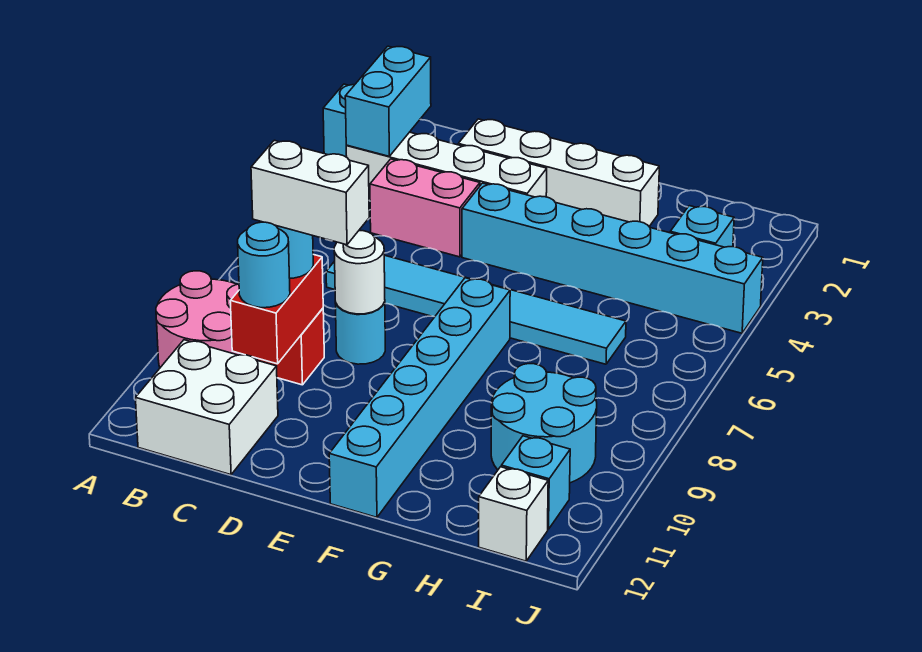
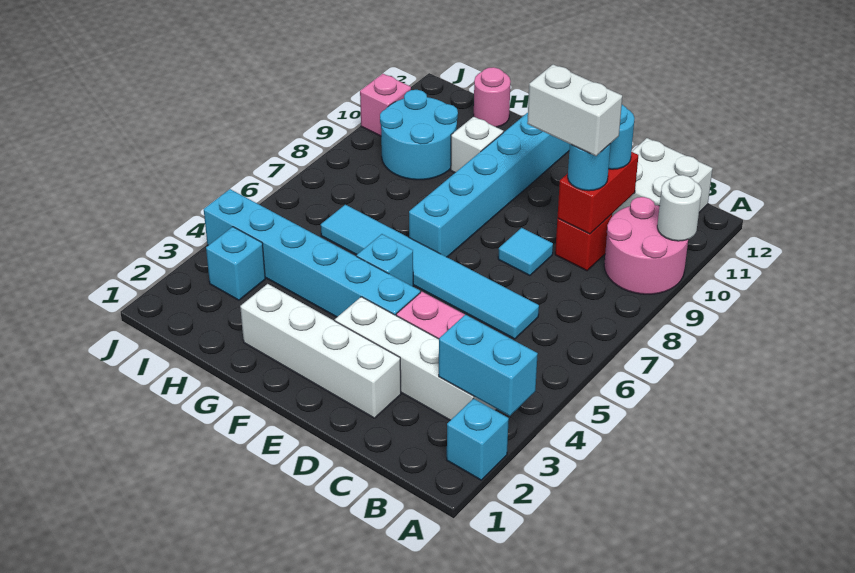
cyan brick B2:B3 level 2 -> cyan brick A3:B3 level 2
cyan round brick D8 level 1 -> cyan tile D8 level 1
white round brick D8 level 2 -> white round brick A10 level 2
none -> pink round brick H12 level 1
cyan brick I11 level 1 -> cyan brick F5 level 1
white brick I12 level 1 -> white brick G10 level 1
none -> pink brick J10 level 1

